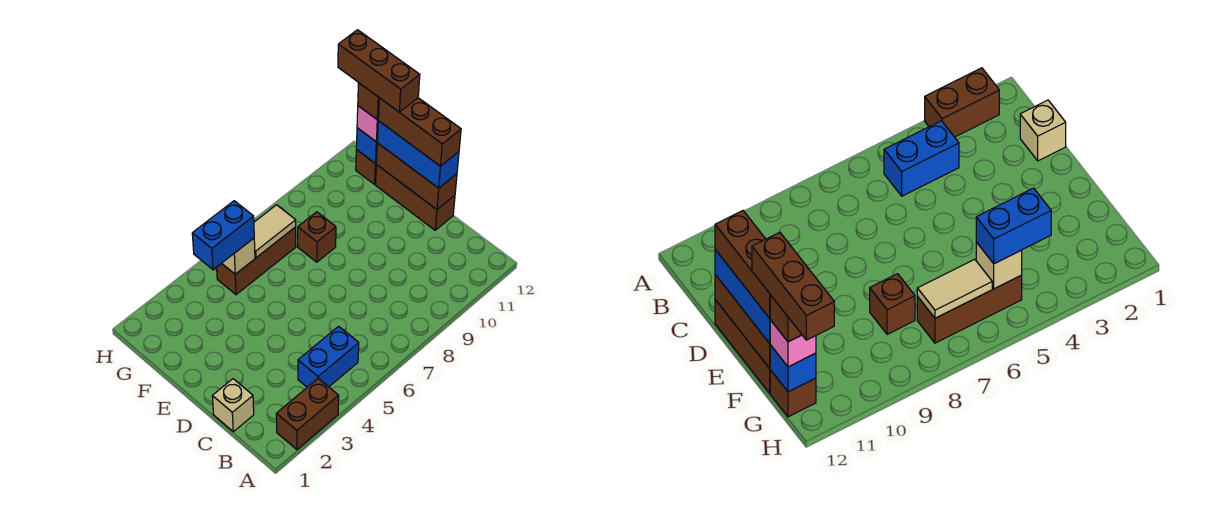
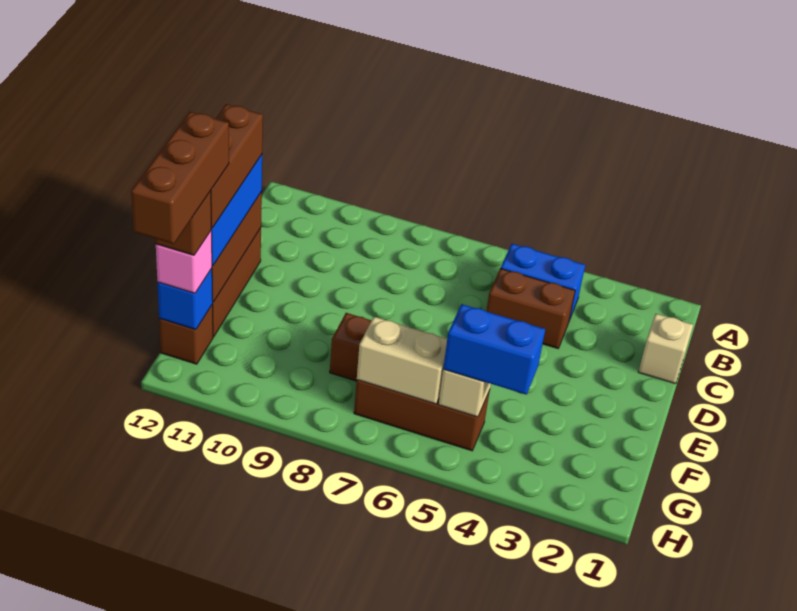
brown brick A2:A3 level 1 -> brown brick C4:C5 level 1
tan tile G6:G7 level 2 -> tan brick G6:G7 level 2

